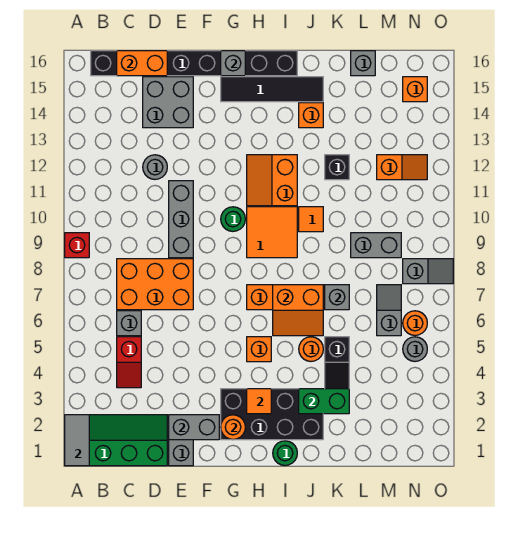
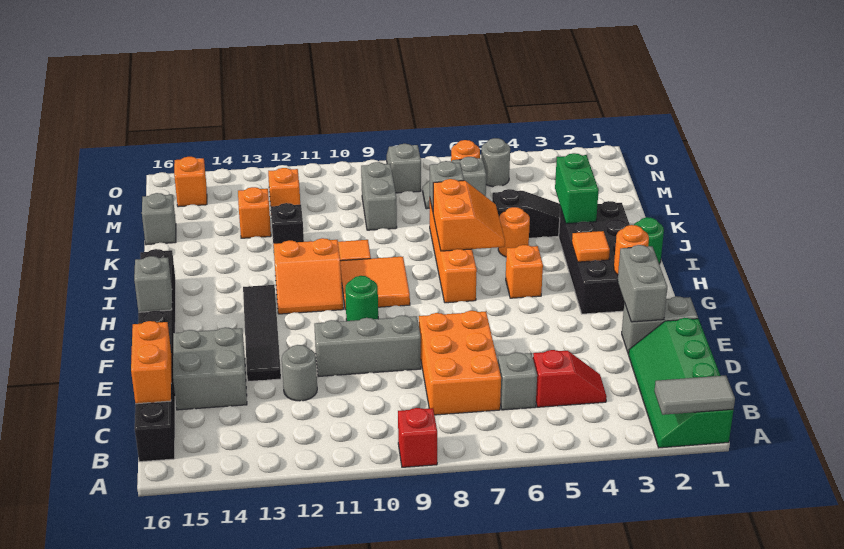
black tile G15:J15 level 1 -> black tile E13:H13 level 1
orange brick J14 level 1 -> orange brick L13 level 1

